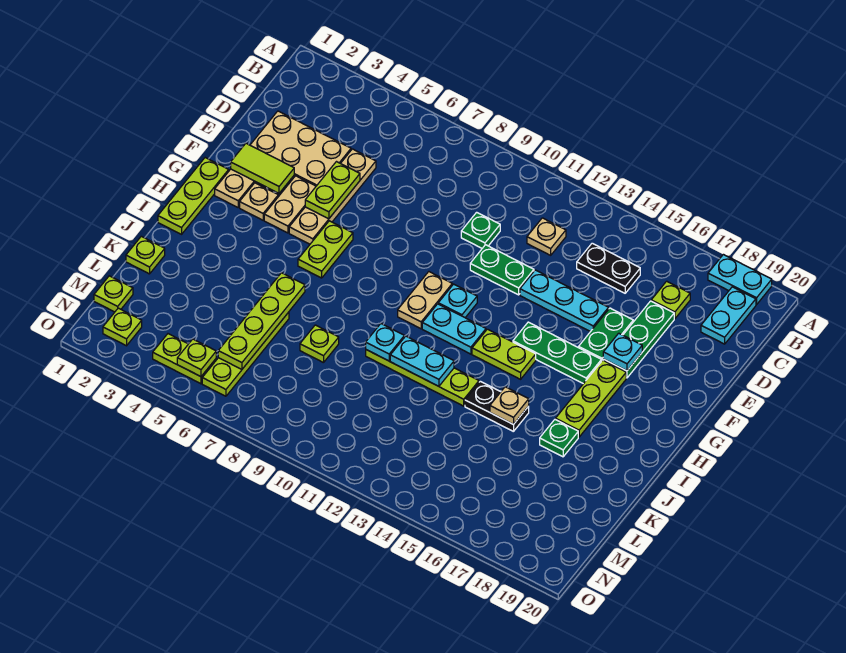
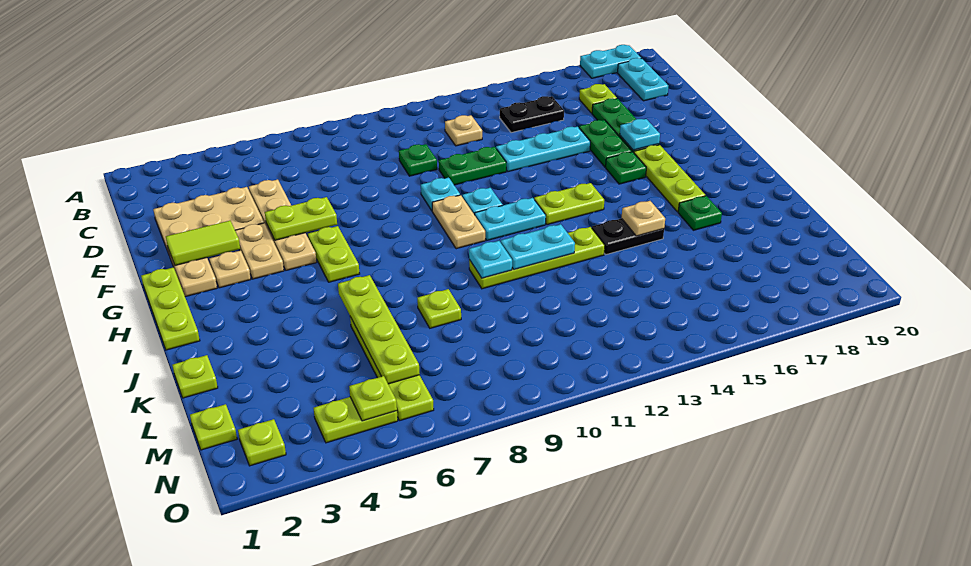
lime plate E5:F5 level 2 -> lime plate F5:F6 level 2
none -> cyan plate F10 level 1
green plate G14:G16 level 1 -> green plate G16 level 1

